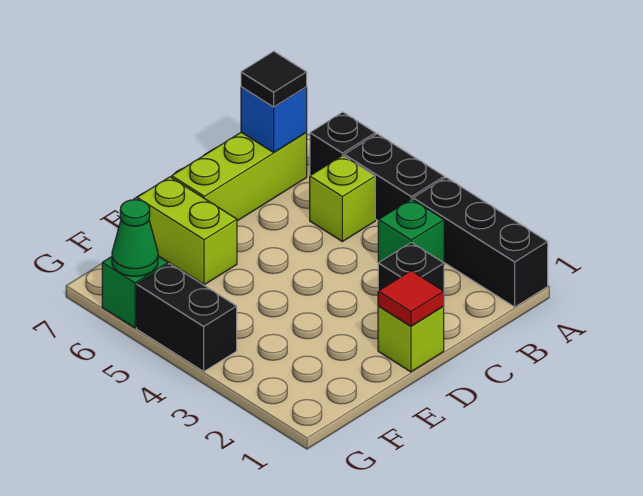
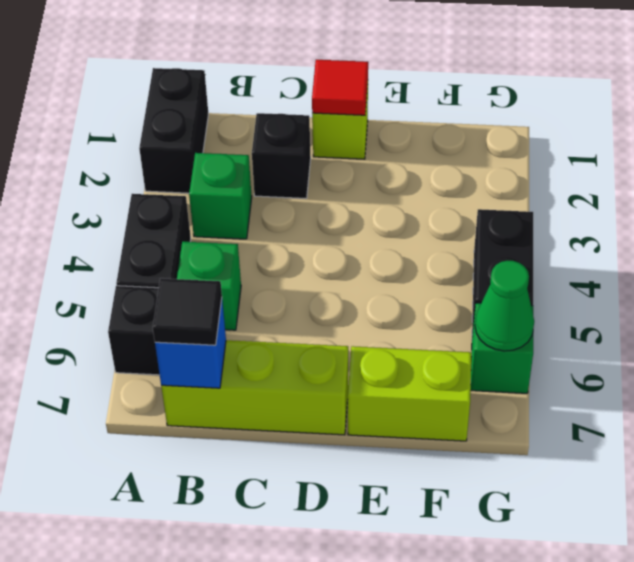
black brick A1:A3 level 1 -> black brick A1:A2 level 1
lime brick B5 level 1 -> green brick B5 level 1
lime brick E6:E7 level 1 -> lime brick E7:F7 level 1

